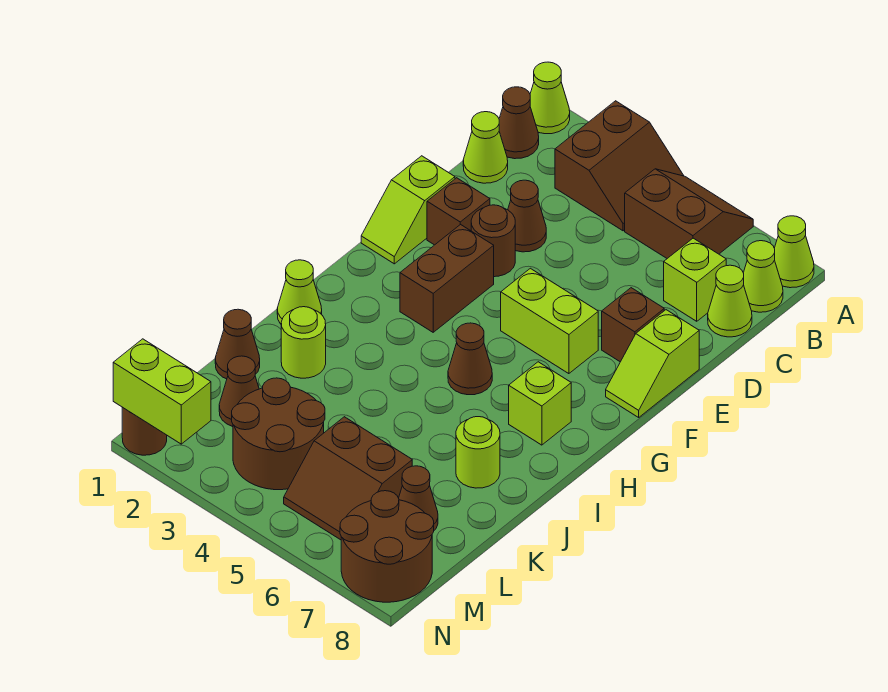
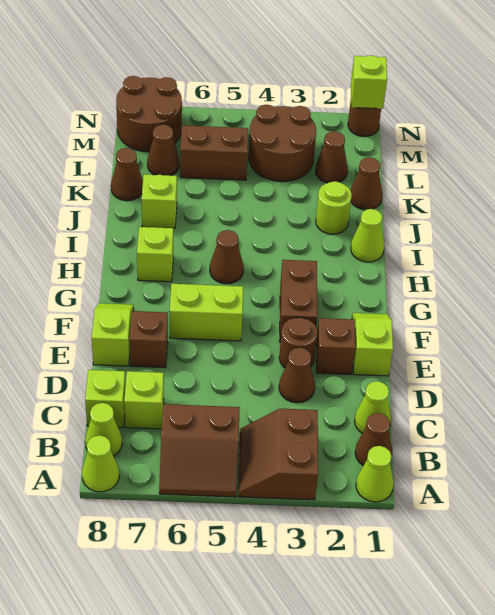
lime cone C8 level 1 -> lime brick C8 level 1
lime round brick J7 level 1 -> lime brick J7 level 1
none -> brown cone K8 level 1
lime brick N1:N2 level 2 -> lime brick N1 level 2

